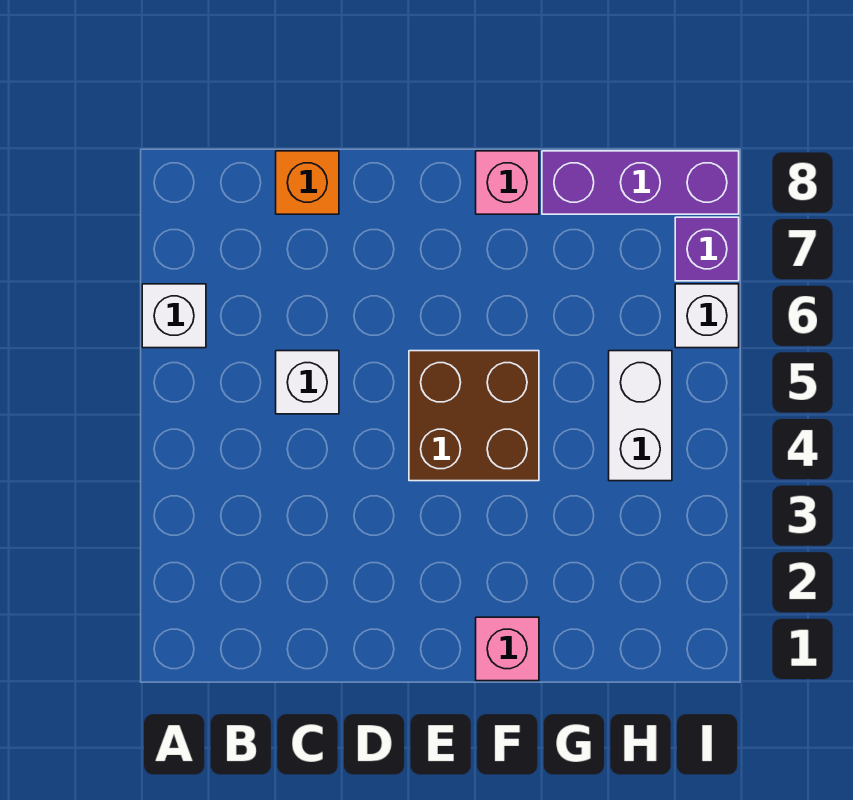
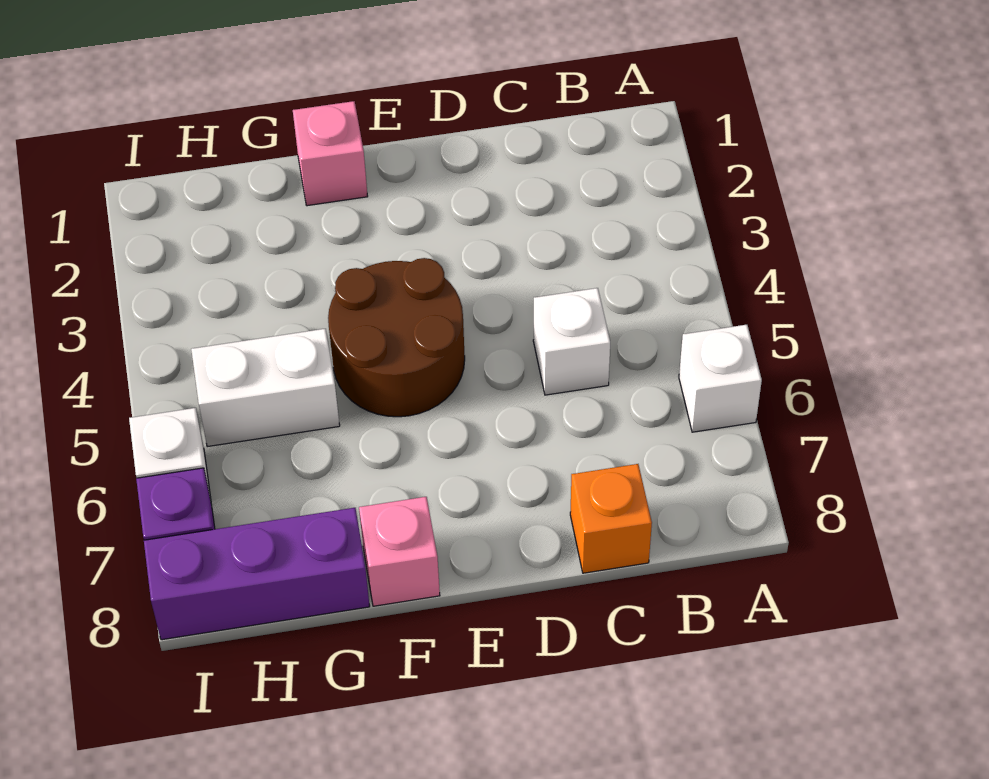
brown brick E4:F5 level 1 -> brown round brick E4:F5 level 1
white brick H4:H5 level 1 -> white brick G5:H5 level 1

